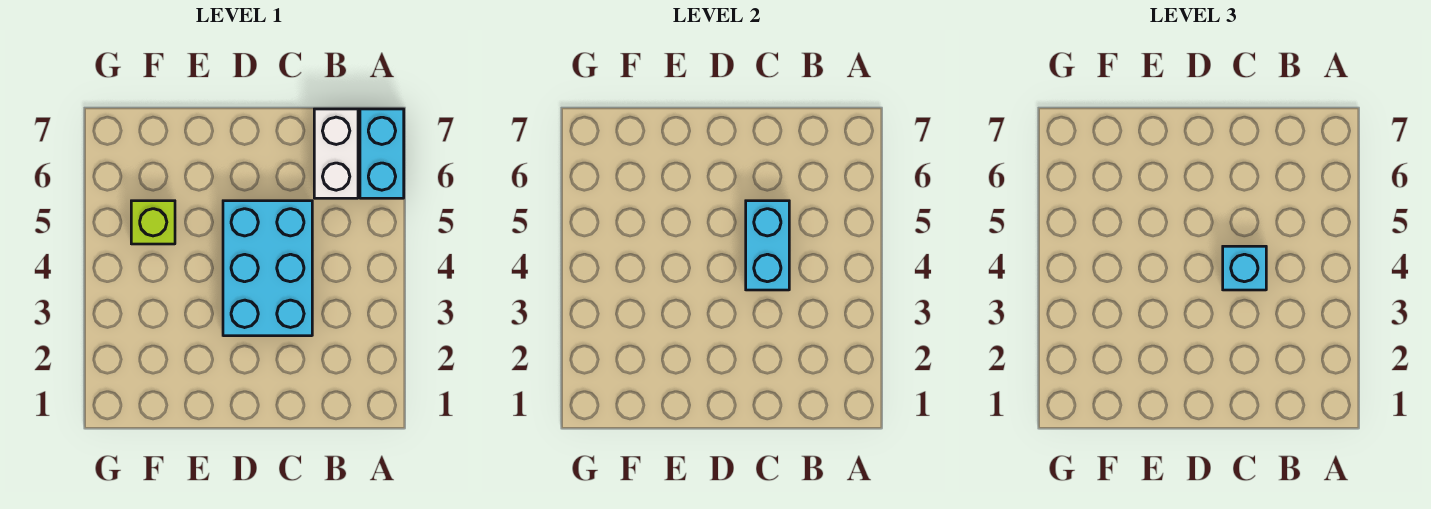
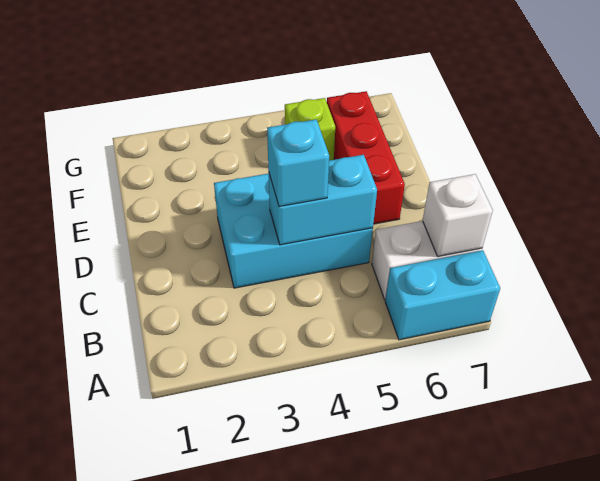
none -> white brick B7 level 2
none -> red brick D6:F6 level 1

